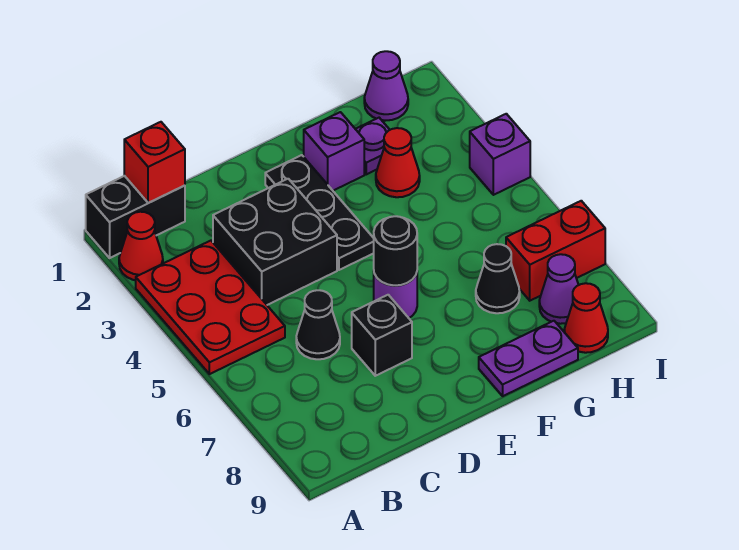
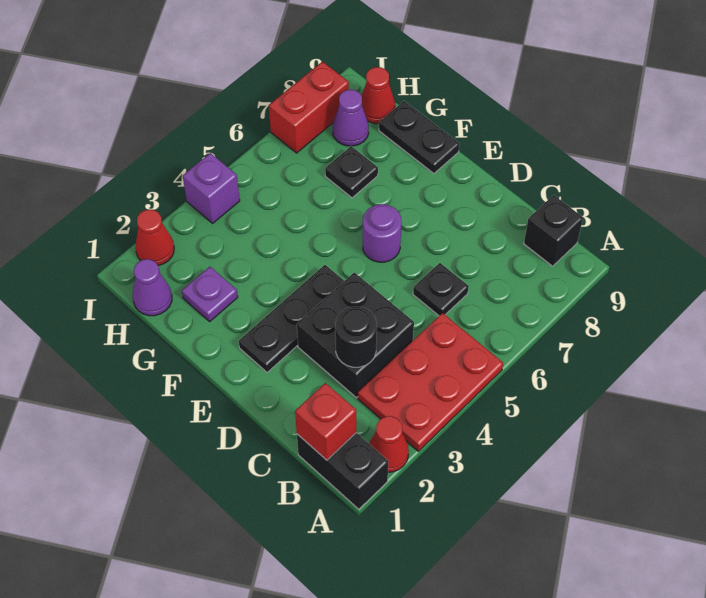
black cone C6 level 1 -> black plate C6 level 1
black brick D7 level 1 -> black brick B9 level 1
black round brick E6 level 2 -> black round brick C3 level 2
purple brick F2 level 1 -> none
purple plate F9:G9 level 1 -> black plate F9:G9 level 1
red cone G3 level 1 -> red cone I2 level 1
black cone G7 level 1 -> black plate G7 level 1
red brick H7:I7 level 1 -> red brick I7:I8 level 1

